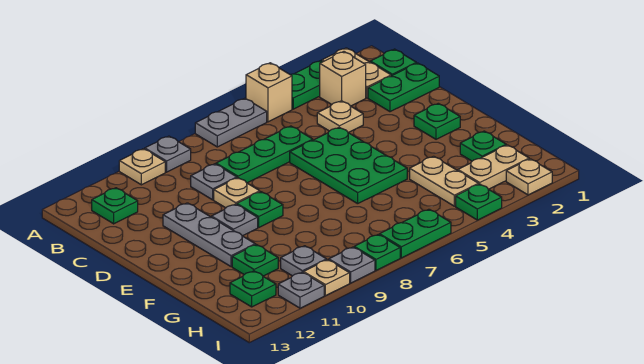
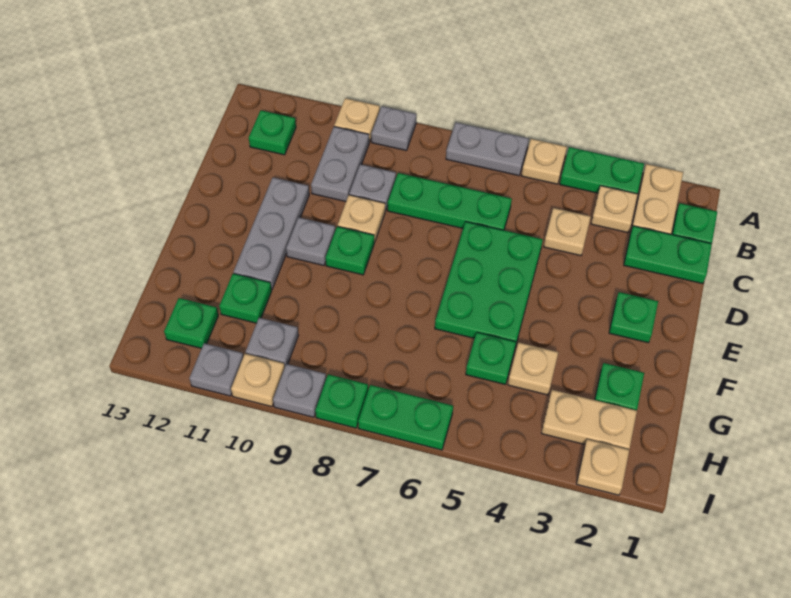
tan brick A5 level 1 -> tan plate A5 level 1
tan brick B3 level 1 -> tan plate B3 level 1
none -> grey plate B10:C10 level 1
tan plate G4:H4 level 1 -> tan plate G4 level 1
green plate I4 level 1 -> green plate G5 level 1

